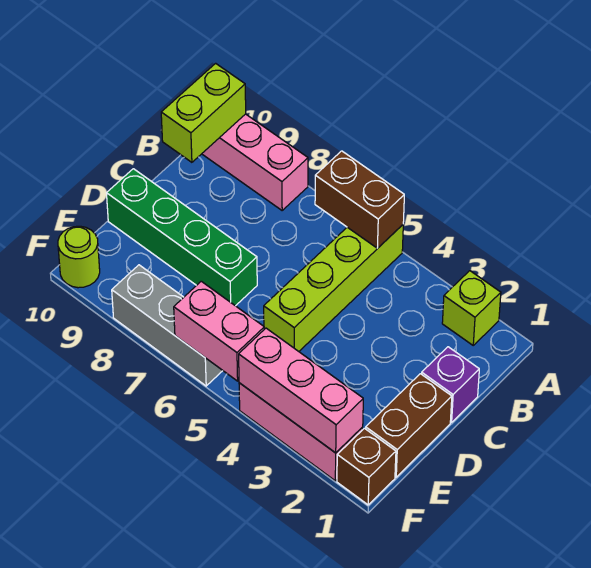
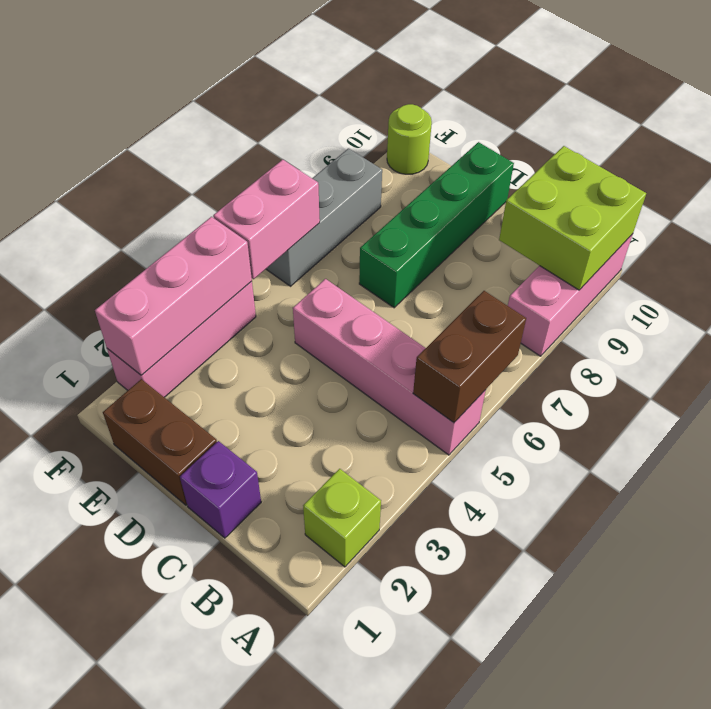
lime brick A5:D5 level 1 -> pink brick A5:D5 level 1
lime brick A10:B10 level 2 -> lime brick A9:B10 level 2
brown brick F1 level 1 -> none

